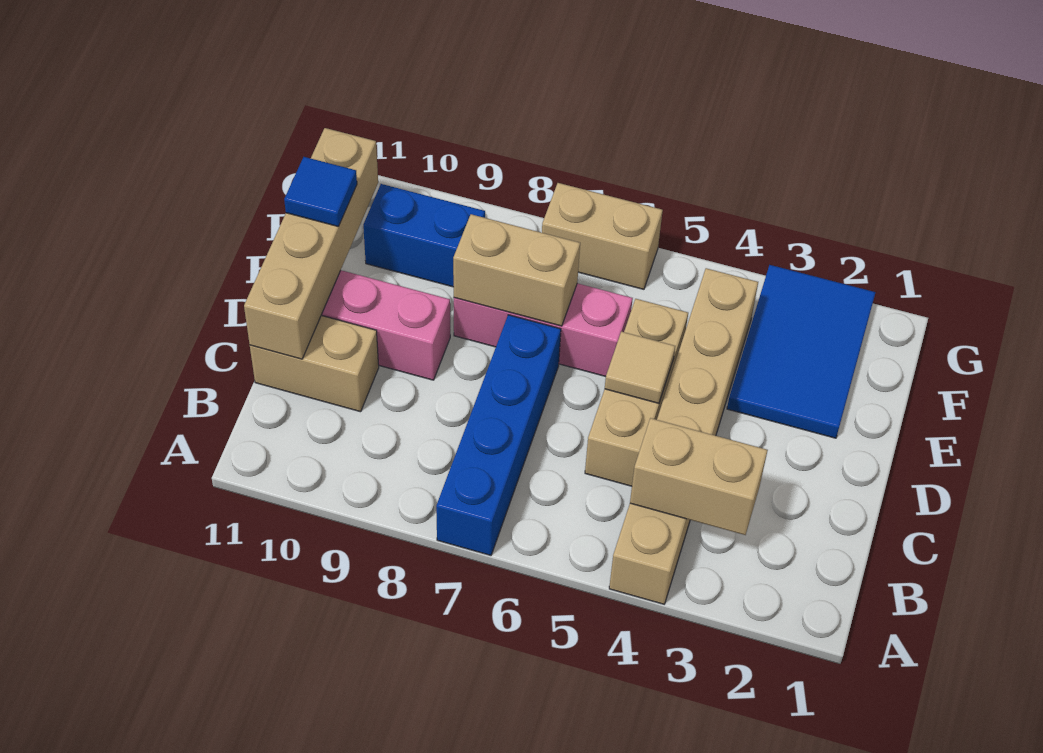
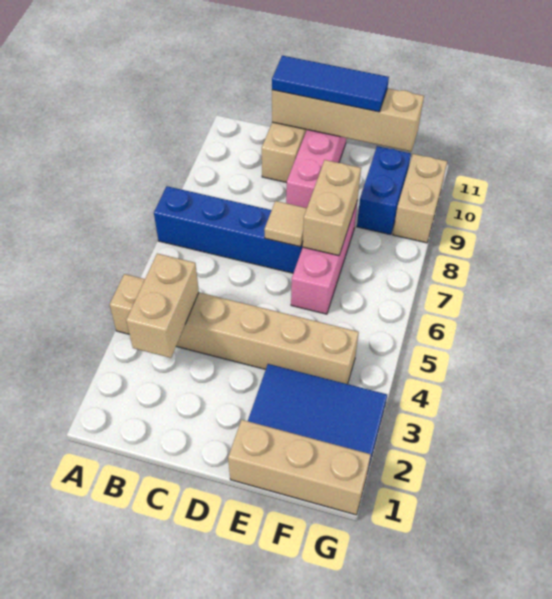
tan brick C5:E5 level 1 -> tan brick E1:G1 level 1
tan tile D5 level 2 -> tan tile D7 level 2
blue tile E11 level 3 -> blue tile C11:E11 level 3
tan brick G6:G7 level 1 -> tan brick G9:G10 level 1

